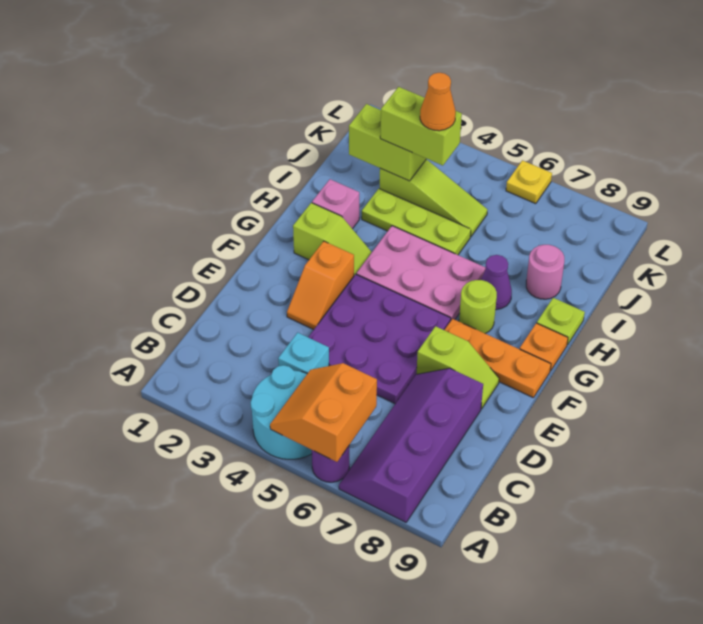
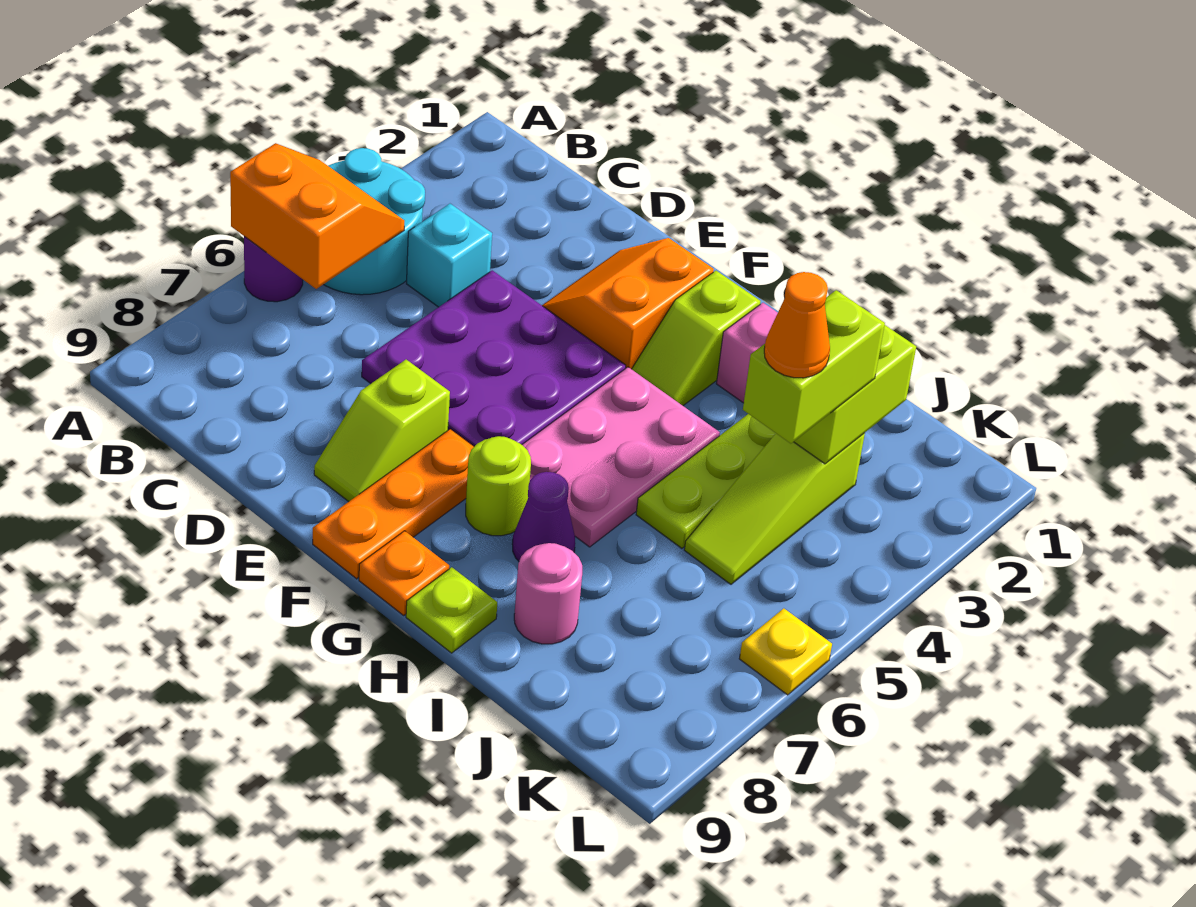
purple slope A7:D8 level 1 top 8 -> none
orange slope E3:F3 level 1 top F -> orange slope E2:F3 level 1 top F

